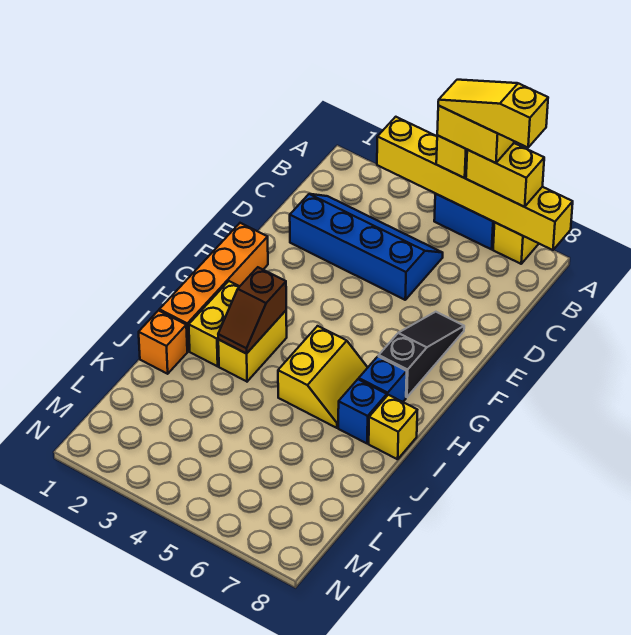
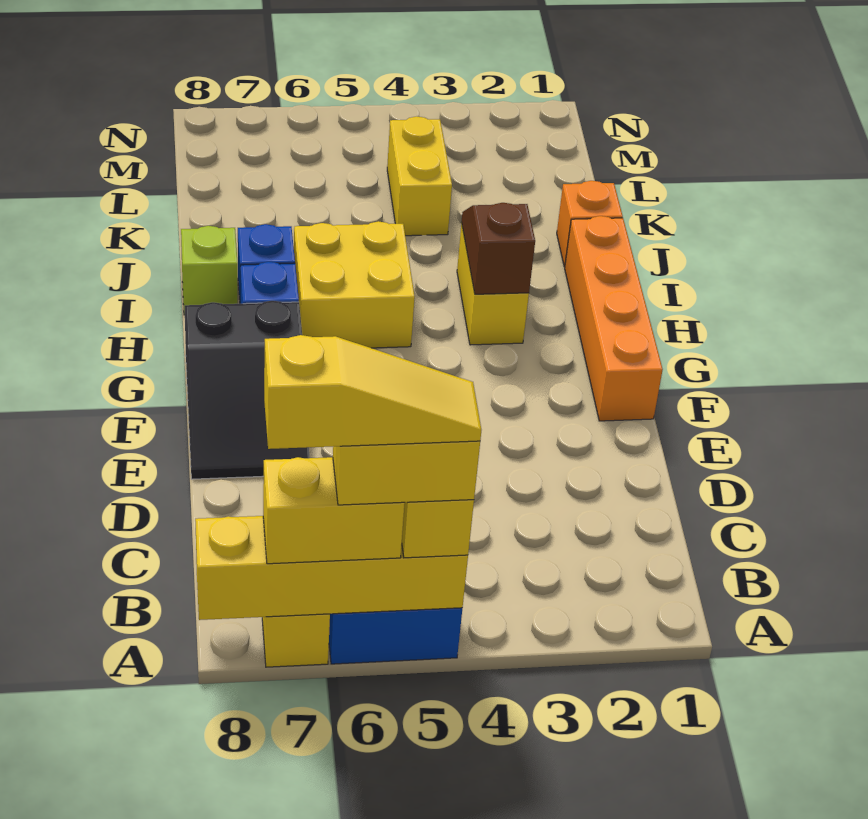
yellow brick A3:A8 level 2 -> yellow brick A5:A8 level 2
blue slope C2:D5 level 1 top D -> none
black slope E7:G7 level 1 top G -> black slope E7:G8 level 1 top G
yellow brick H2:I2 level 1 -> yellow brick K4:L4 level 1
yellow slope H5:I6 level 1 top 5 -> yellow brick H5:I6 level 1
yellow brick I8 level 1 -> lime brick I8 level 1

